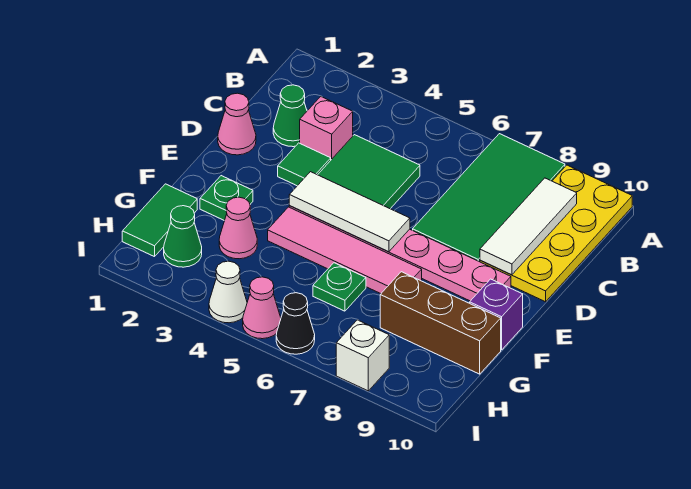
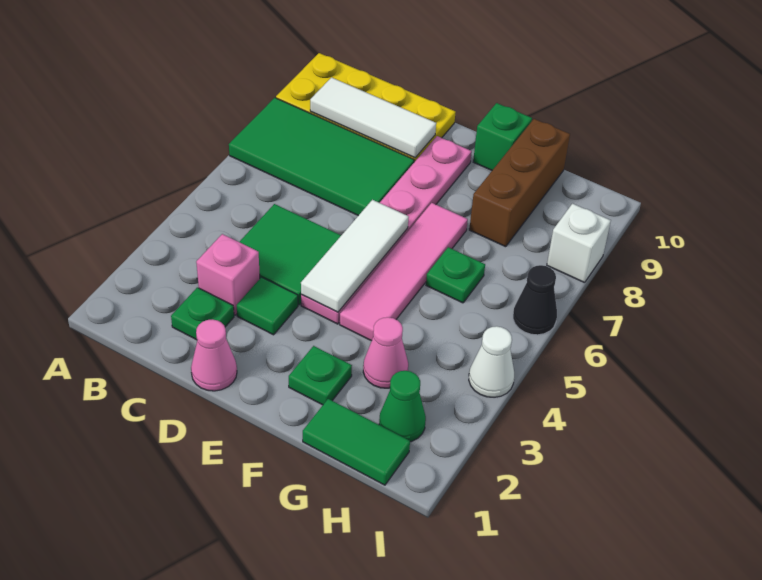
green cone C2 level 1 -> green plate C2 level 1
purple brick F10 level 1 -> green brick F10 level 1
pink cone I5 level 1 -> none

